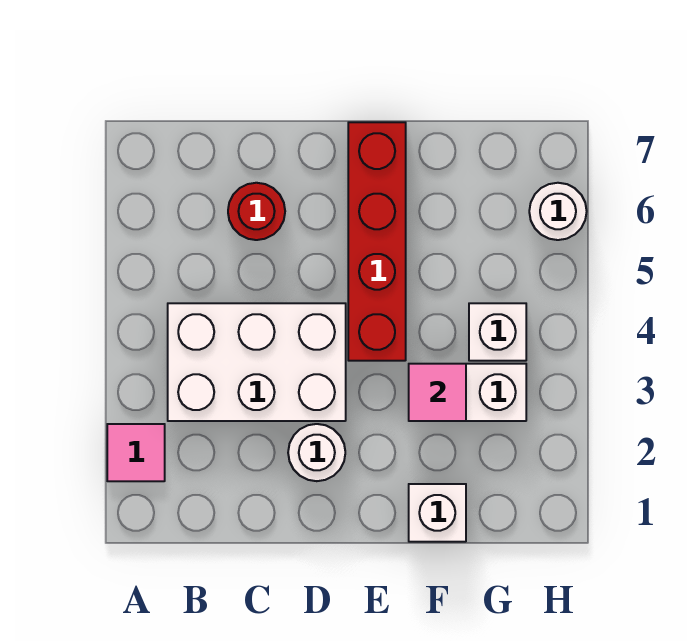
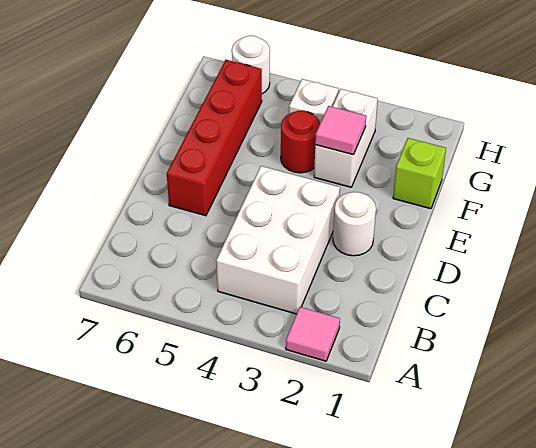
red round brick C6 level 1 -> red round brick F4 level 1
red brick E4:E7 level 1 -> red brick D6:G6 level 1
white brick F1 level 1 -> lime brick F1 level 1

